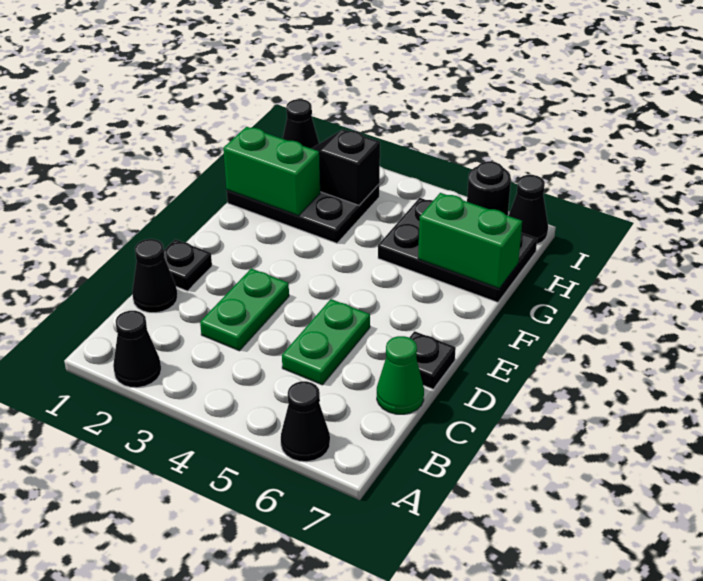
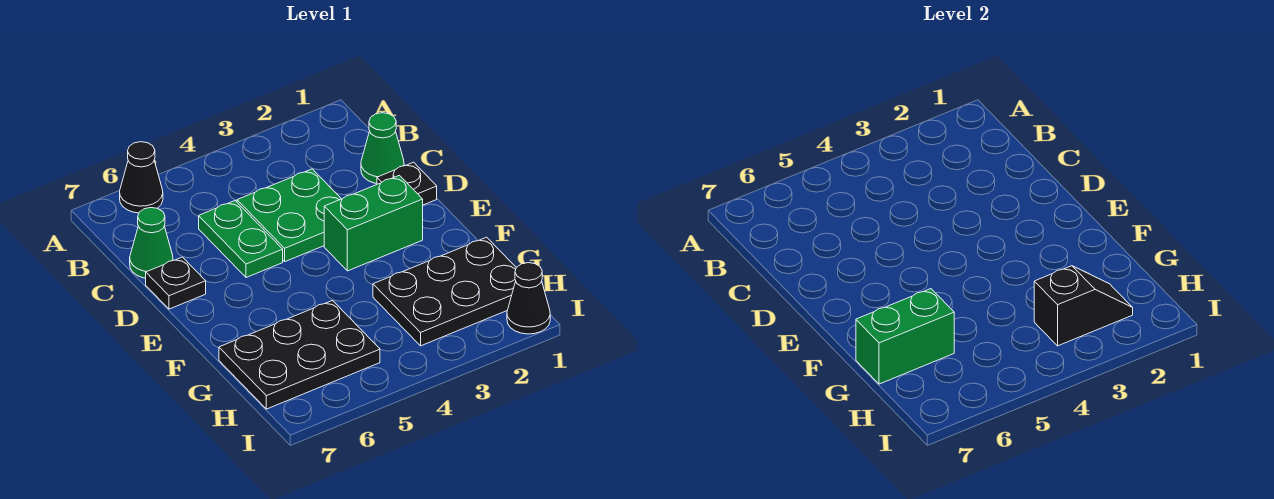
black cone A2 level 1 -> none
black cone C1 level 1 -> green cone C1 level 1
green plate C3:D3 level 1 -> green plate C3:D4 level 1
green brick G1:G2 level 2 -> green brick E2:E3 level 1
black round brick I6 level 1 -> none
black cone I7 level 1 -> none

